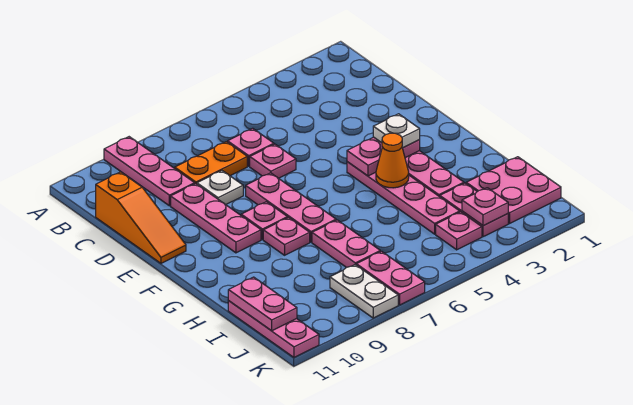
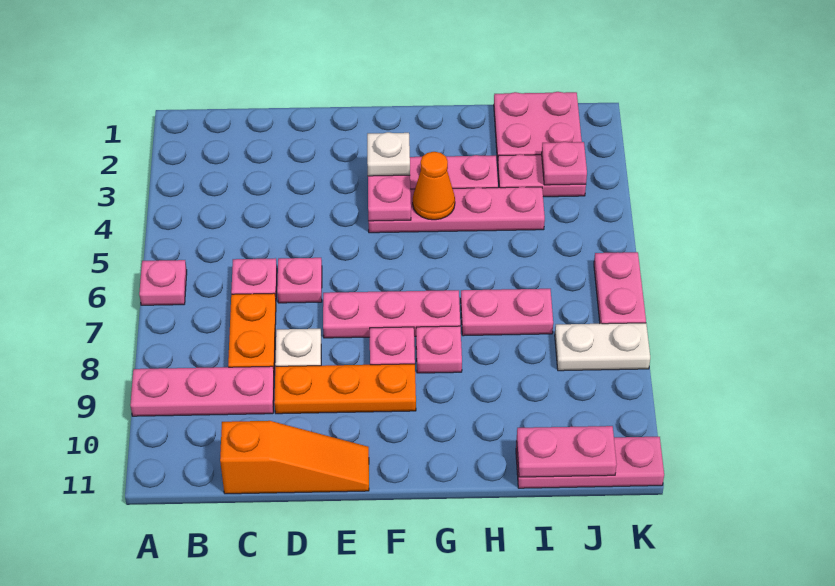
pink plate D9:F9 level 1 -> orange plate D9:F9 level 1
pink plate J4 level 1 -> pink plate A6 level 1
pink plate J7:K7 level 1 -> pink plate K6:K7 level 1

